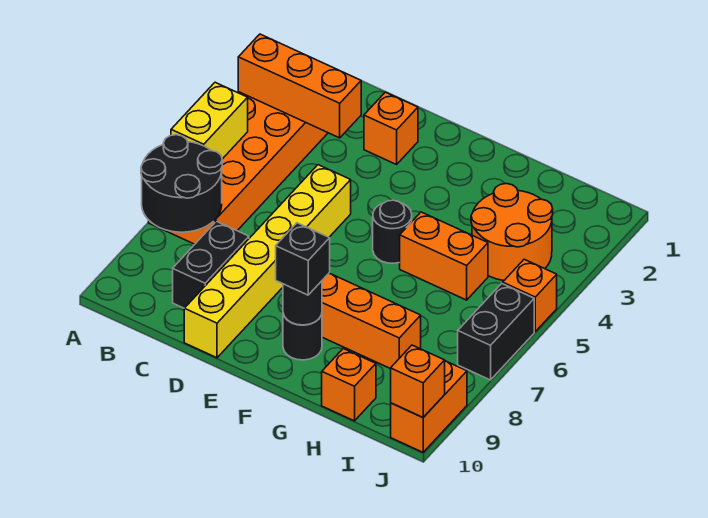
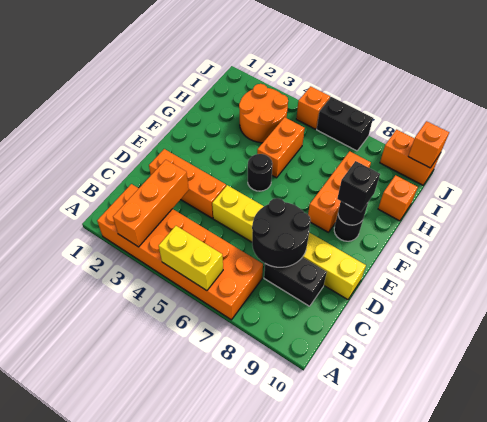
black round brick A7:B8 level 2 -> black round brick C7:D8 level 2
orange brick D2 level 1 -> orange brick D2:D4 level 1

